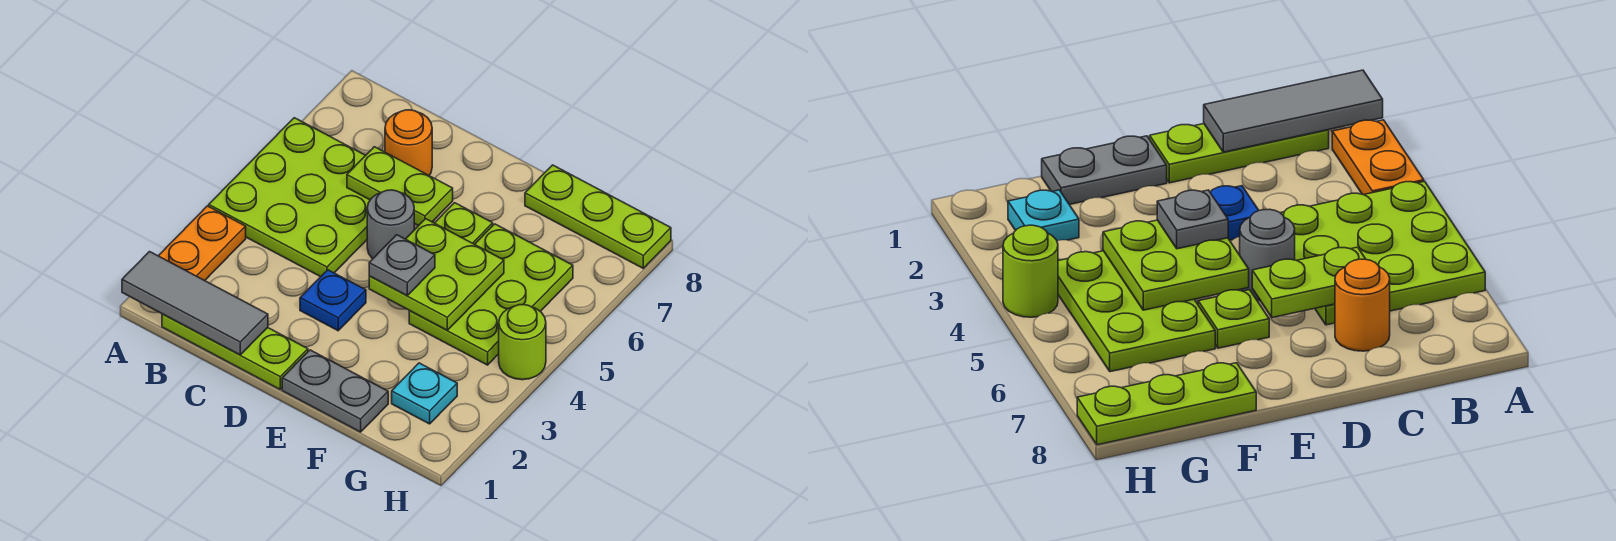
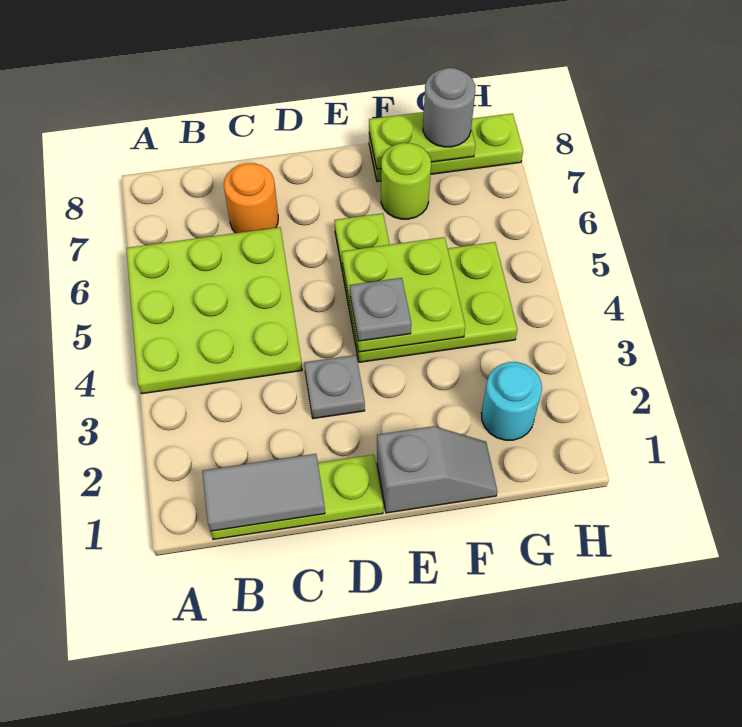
grey tile A1:C1 level 2 -> grey tile B1:C1 level 2
orange plate A2:A3 level 1 -> none
lime plate C6:D6 level 2 -> lime plate F8:G8 level 2
blue plate D3 level 1 -> grey plate D3 level 1
grey round brick D5 level 1 -> grey round brick G8 level 3
grey plate E1:F1 level 1 -> grey slope E1:F1 level 1 top E
lime plate F4:G6 level 1 -> lime plate E4:G5 level 1
cyan plate G2 level 1 -> cyan round brick G2 level 1
lime round brick H4 level 1 -> lime round brick F7 level 1

